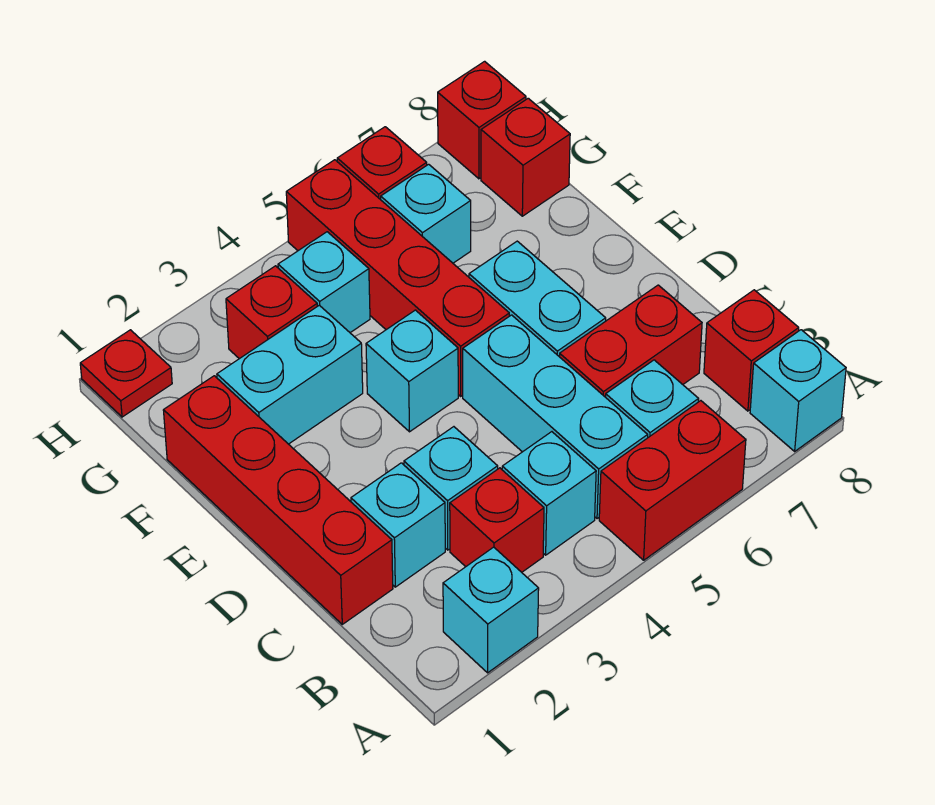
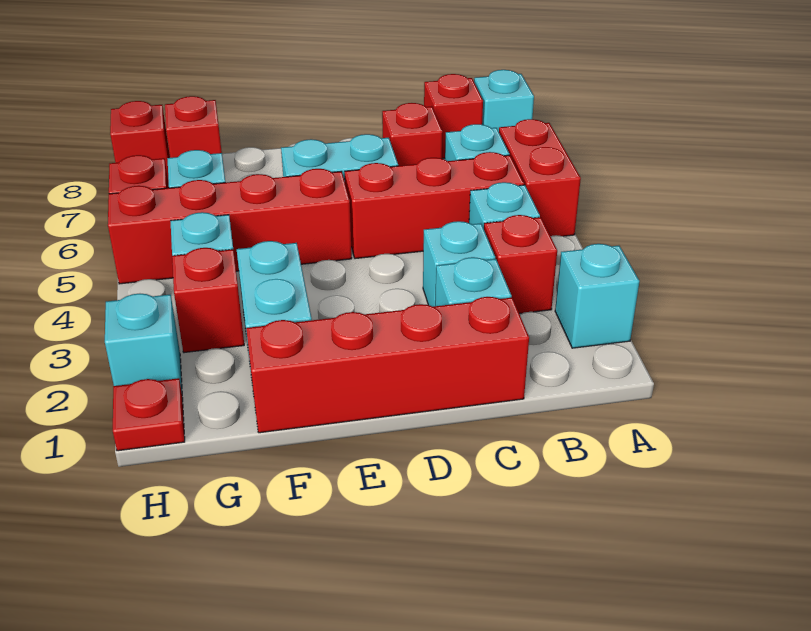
cyan brick B5:D5 level 1 -> red brick B5:D5 level 1
red brick C6:C7 level 1 -> red brick C7 level 1
cyan brick E4 level 1 -> cyan brick H2 level 1

